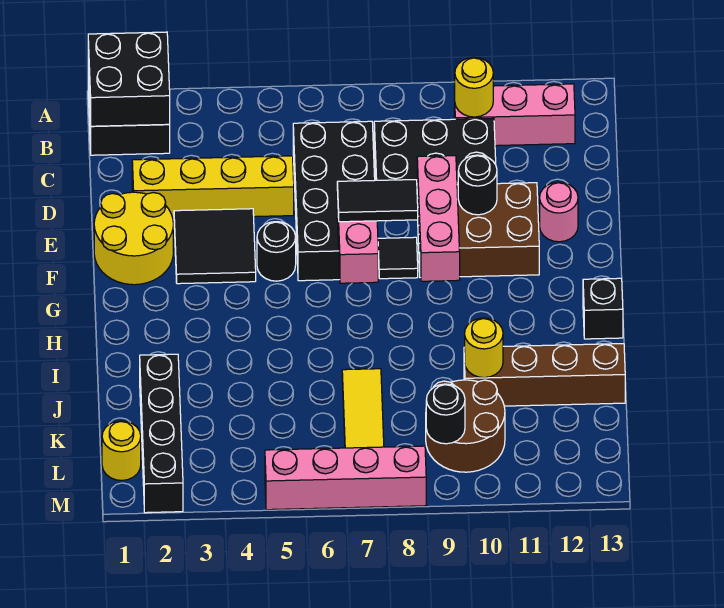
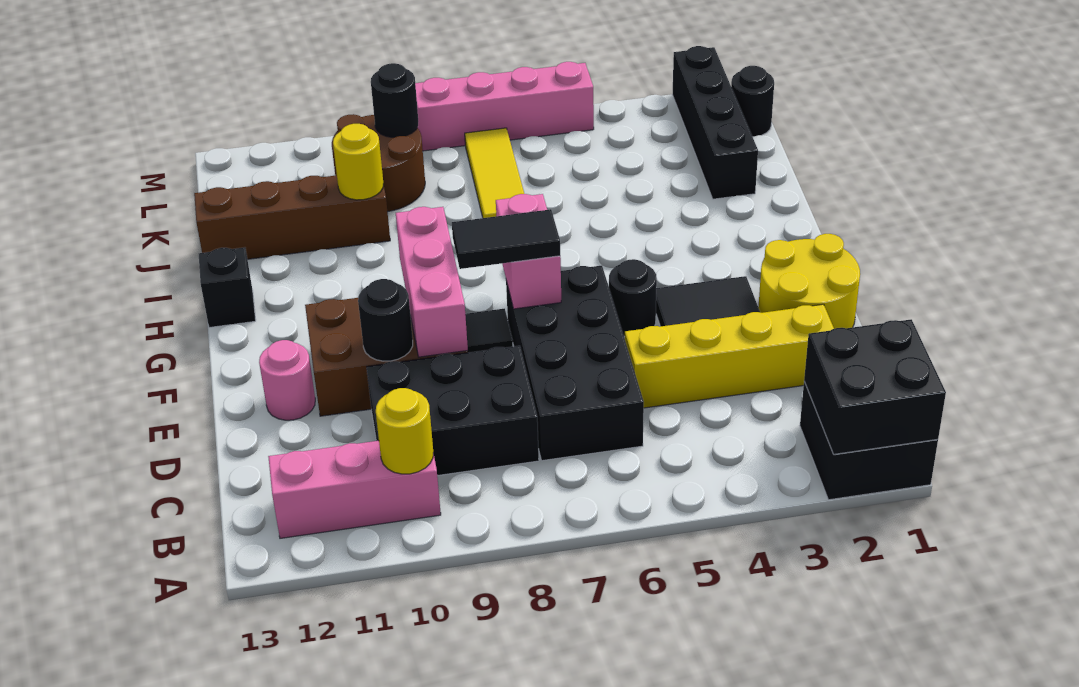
yellow round brick L1 level 1 -> black round brick L1 level 1

